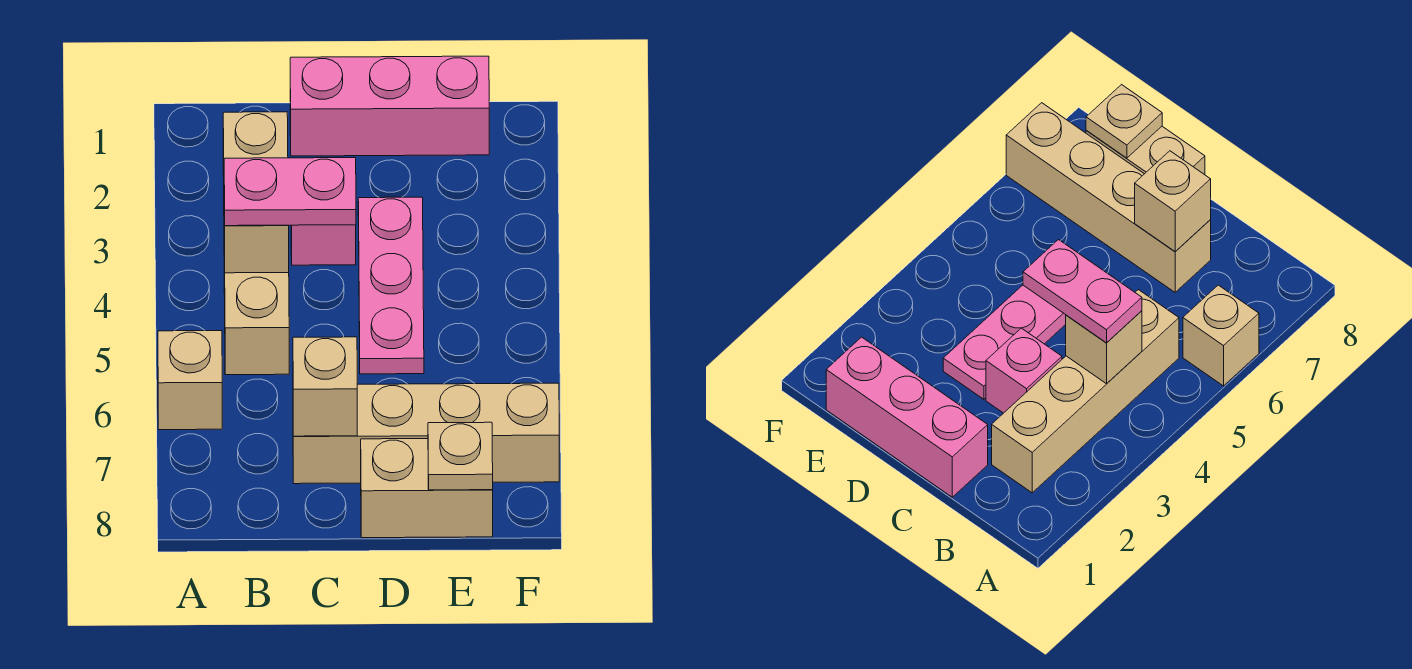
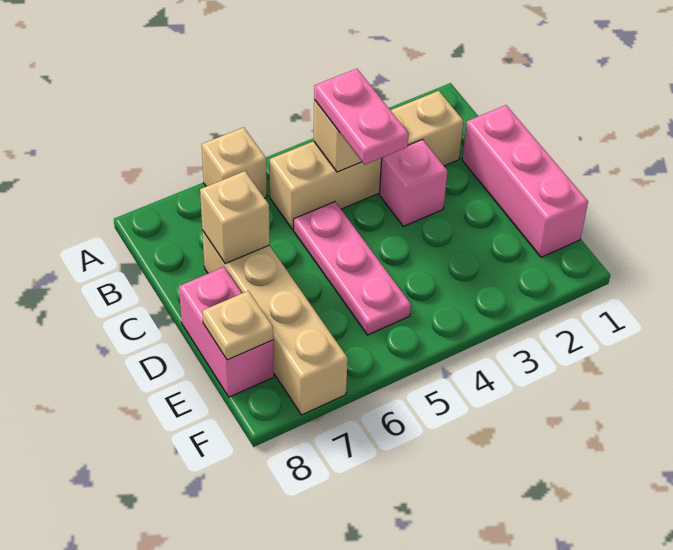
pink plate D3:D5 level 1 -> pink plate C5:E5 level 1
tan brick D8:E8 level 1 -> pink brick D8:E8 level 1

